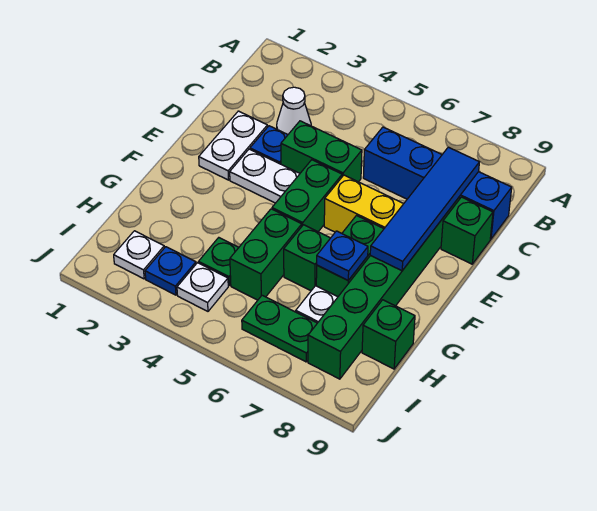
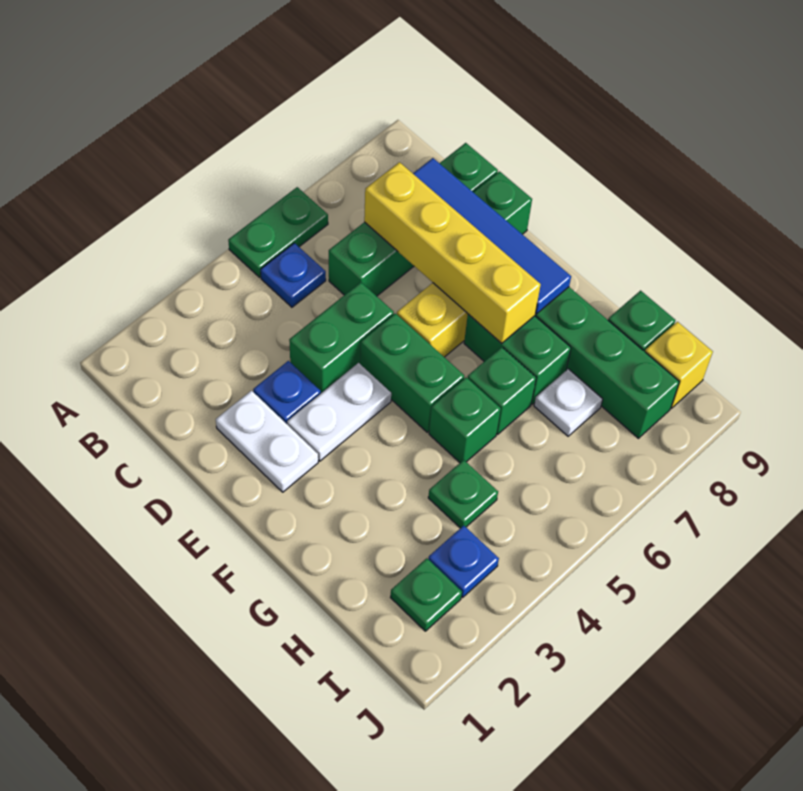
white cone C3 level 1 -> none
blue brick C6:C9 level 1 -> green brick C6:C9 level 1
none -> yellow brick C7:F7 level 2
green brick G5:H5 level 1 -> green brick G5 level 1
blue plate G7 level 2 -> blue plate B5 level 1
white plate I2 level 1 -> green plate I2 level 1
white plate I4 level 1 -> none
green plate I6:I7 level 1 -> green plate A5:A6 level 1
none -> yellow brick I9 level 1

